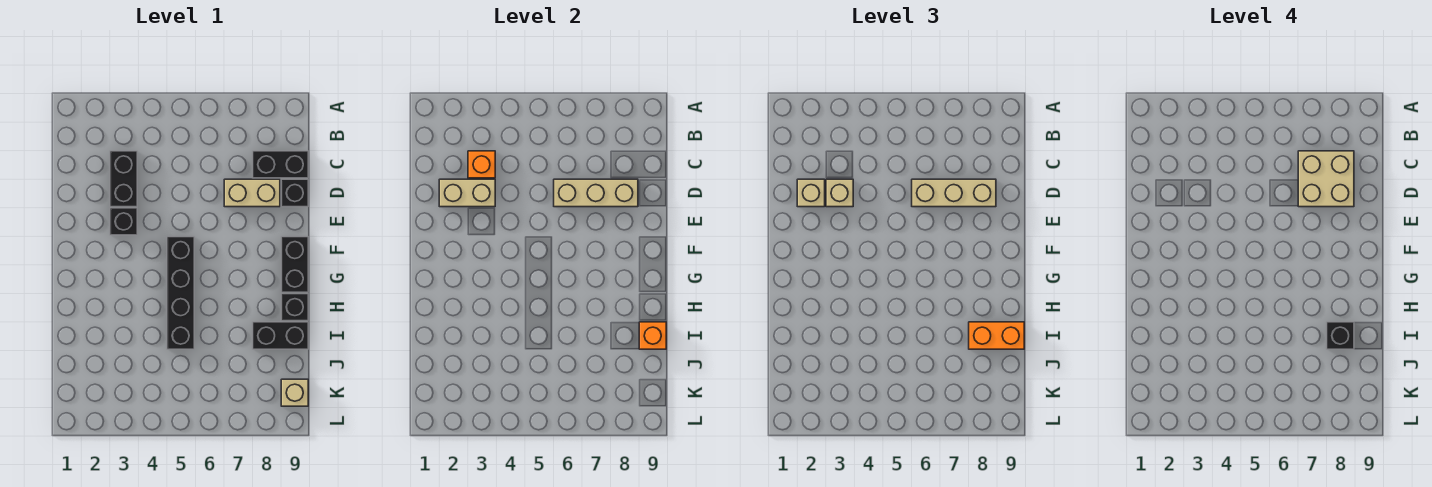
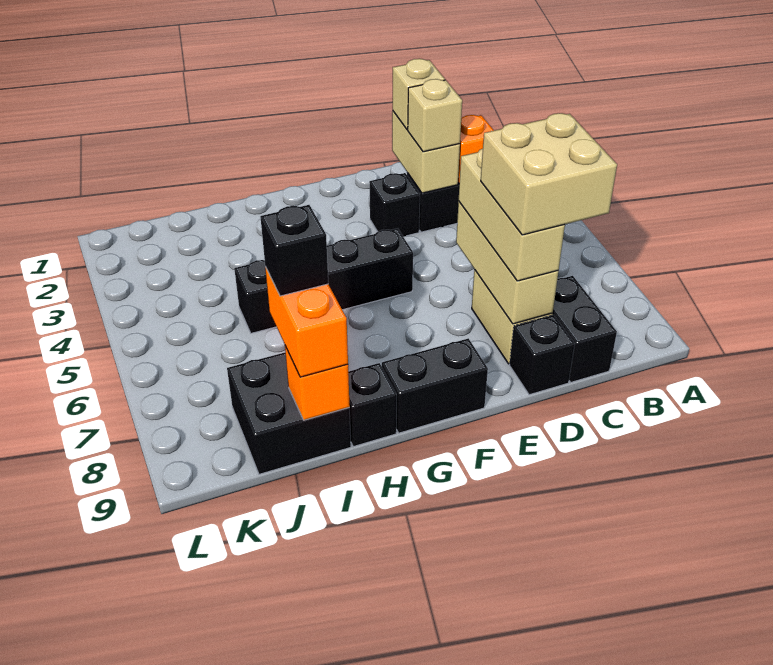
black brick I8:I9 level 1 -> black brick I8:J9 level 1
tan brick K9 level 1 -> none

